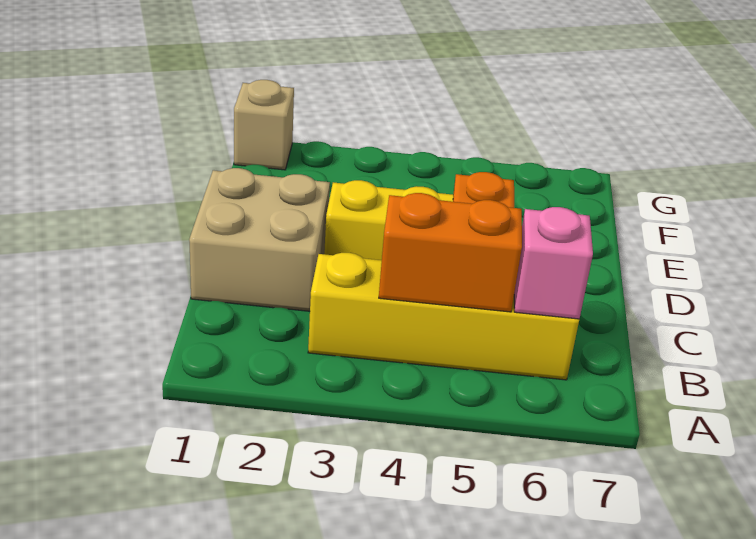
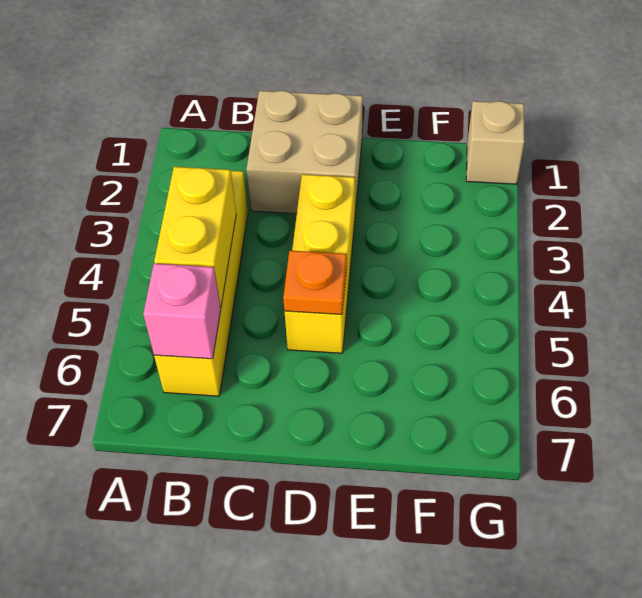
orange brick B4:B5 level 2 -> yellow brick B4:B5 level 2

